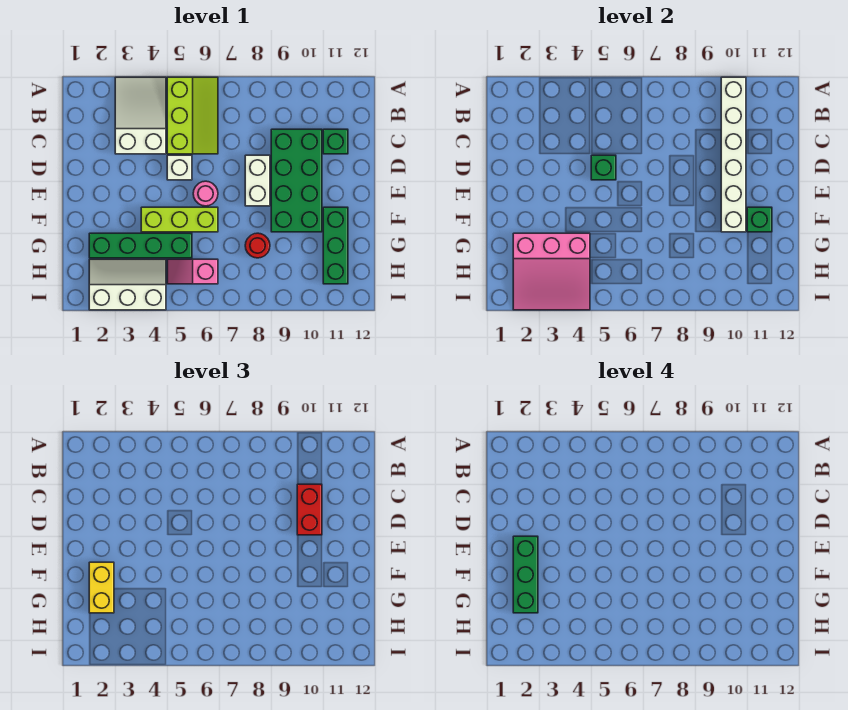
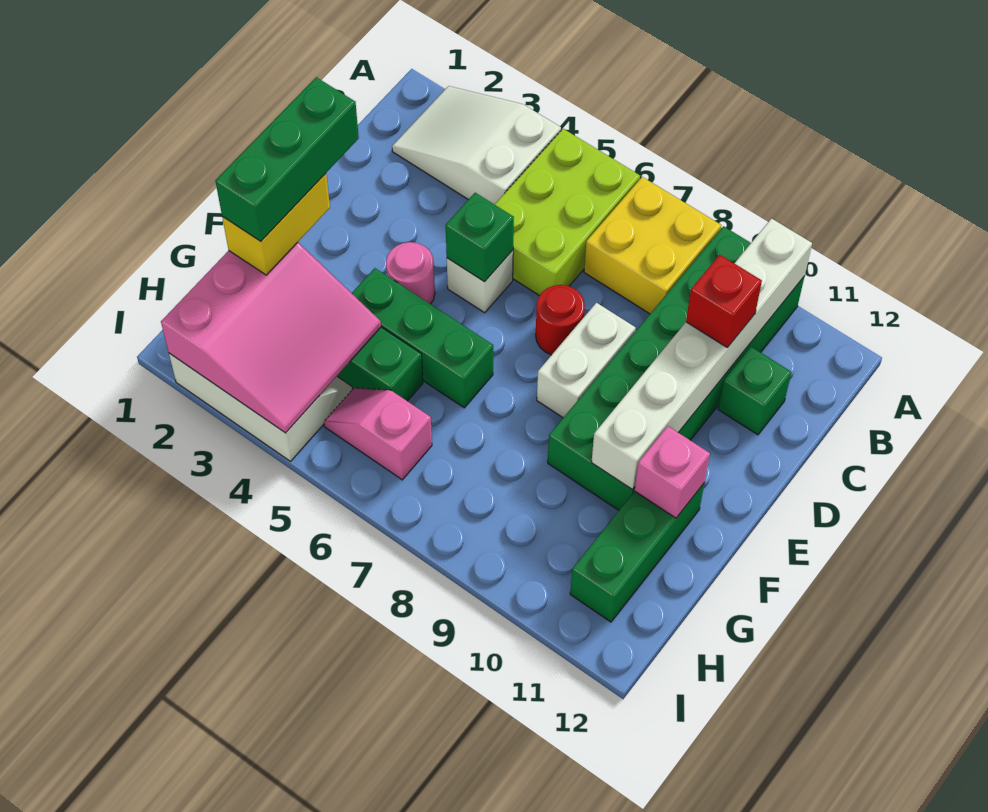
white slope A3:C4 level 1 top C -> white slope A2:B4 level 1 top 4
lime slope A5:C6 level 1 top 5 -> lime brick A5:C6 level 1
none -> yellow brick A7:B8 level 1
green brick C9:F10 level 1 -> green brick A9:F10 level 1
red brick C10:D10 level 3 -> red brick C10 level 3
pink round brick E6 level 1 -> pink round brick E4 level 1
lime brick F4:F6 level 1 -> green brick F4:F6 level 1
green brick F11 level 2 -> pink brick F11 level 2
pink slope G2:I4 level 2 top G -> pink slope G2:I4 level 2 top 2
red round brick G8 level 1 -> red round brick D7 level 1

